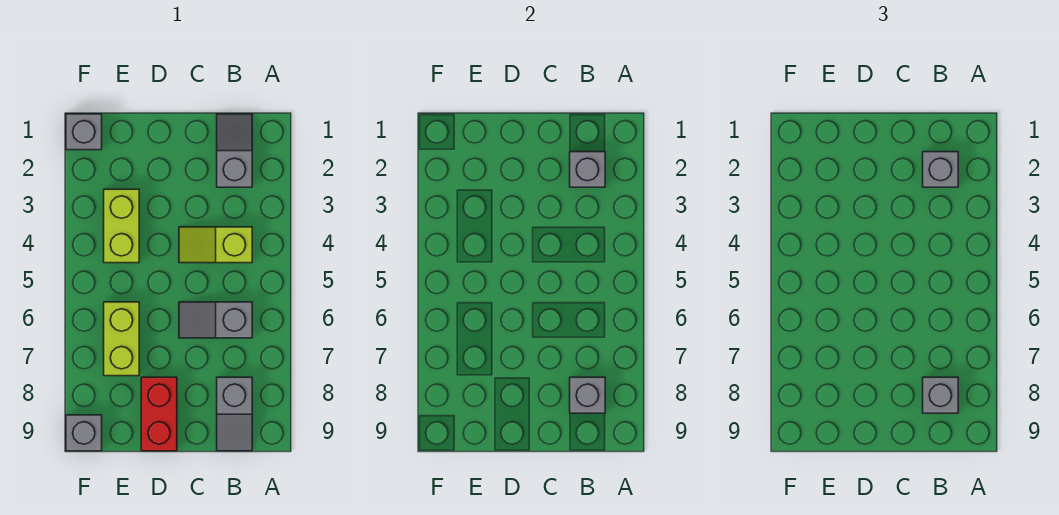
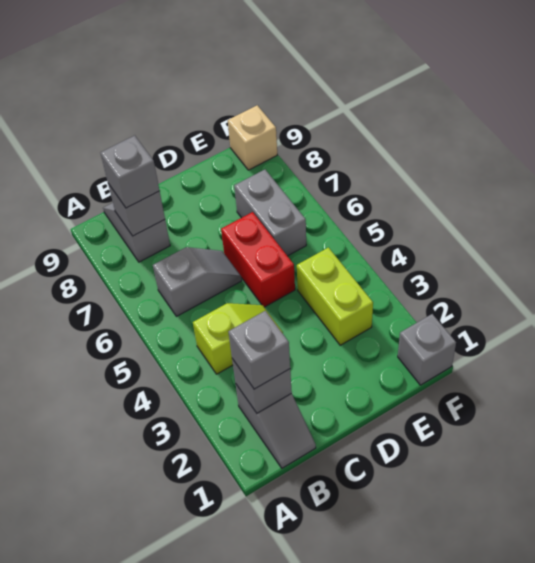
red brick D8:D9 level 1 -> red brick D5:D6 level 1
lime brick E6:E7 level 1 -> grey brick E6:E7 level 1
grey brick F9 level 1 -> tan brick F9 level 1

